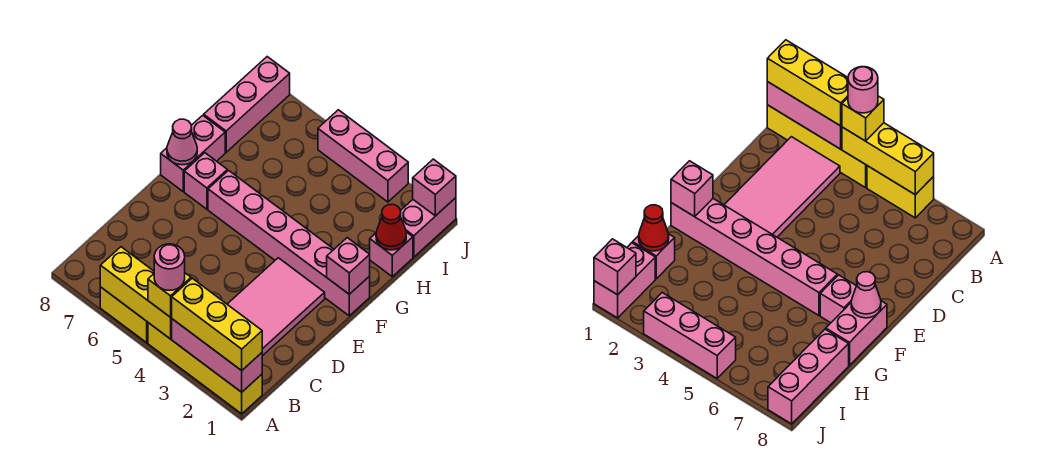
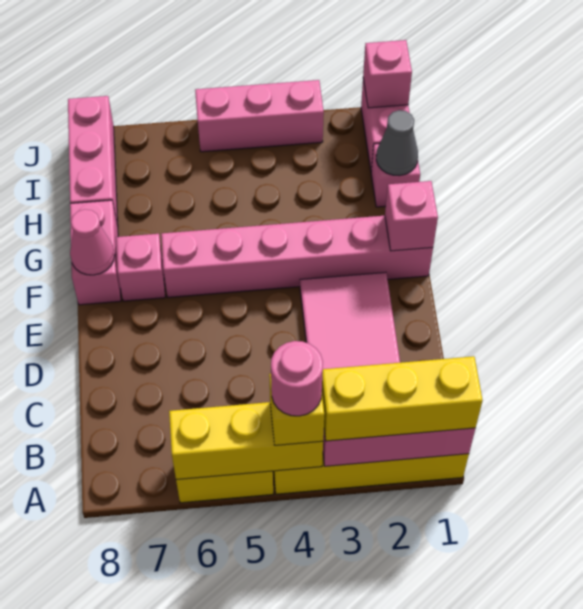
red cone H1 level 2 -> grey cone H1 level 2

